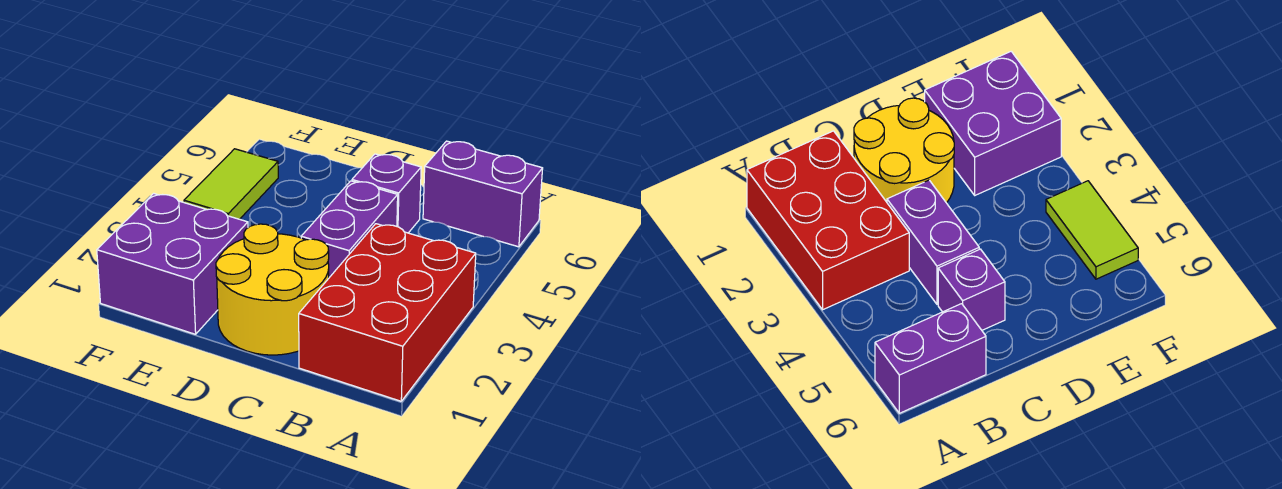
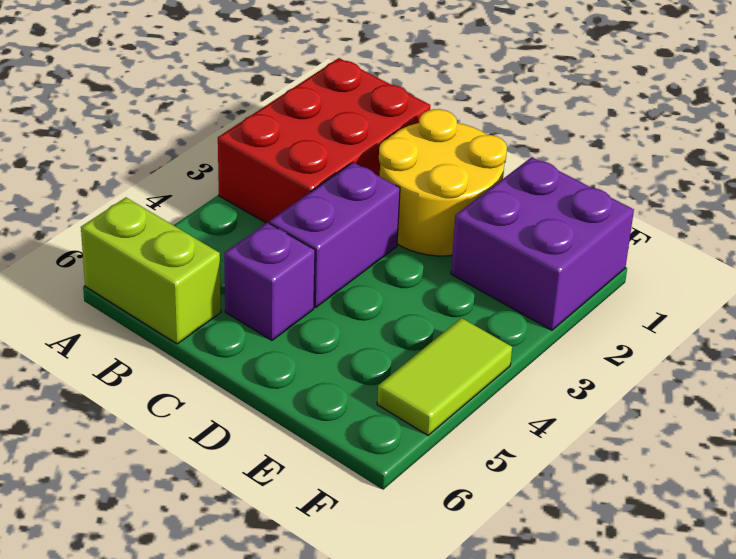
purple brick A6:B6 level 1 -> lime brick A6:B6 level 1

